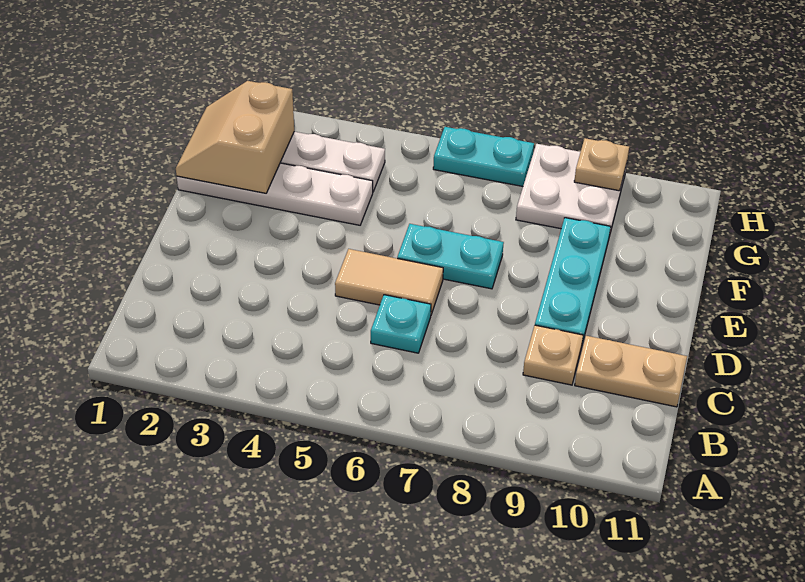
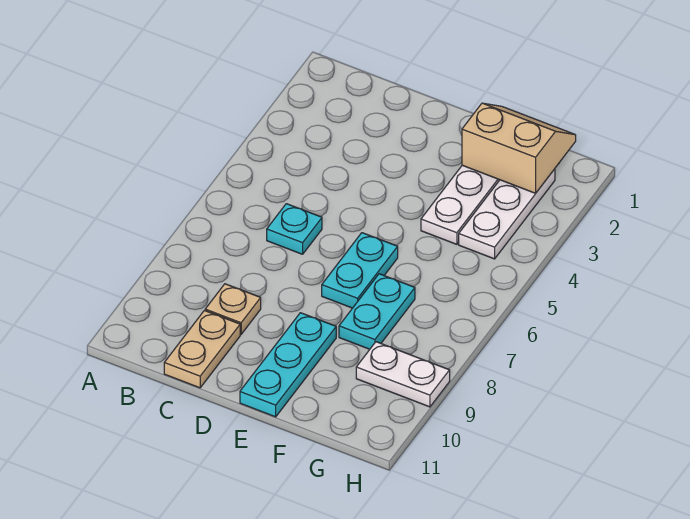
tan tile D5:D6 level 1 -> none
cyan plate D9:F9 level 1 -> cyan plate E9:E11 level 1
white plate G8:H9 level 1 -> white plate G9:H9 level 1
cyan plate H6:H7 level 1 -> cyan plate F7:F8 level 1
tan plate H9 level 2 -> none

